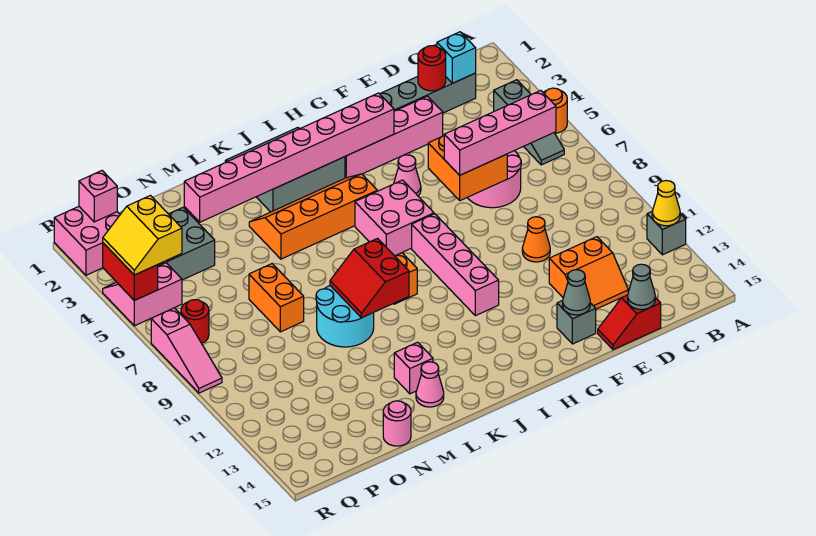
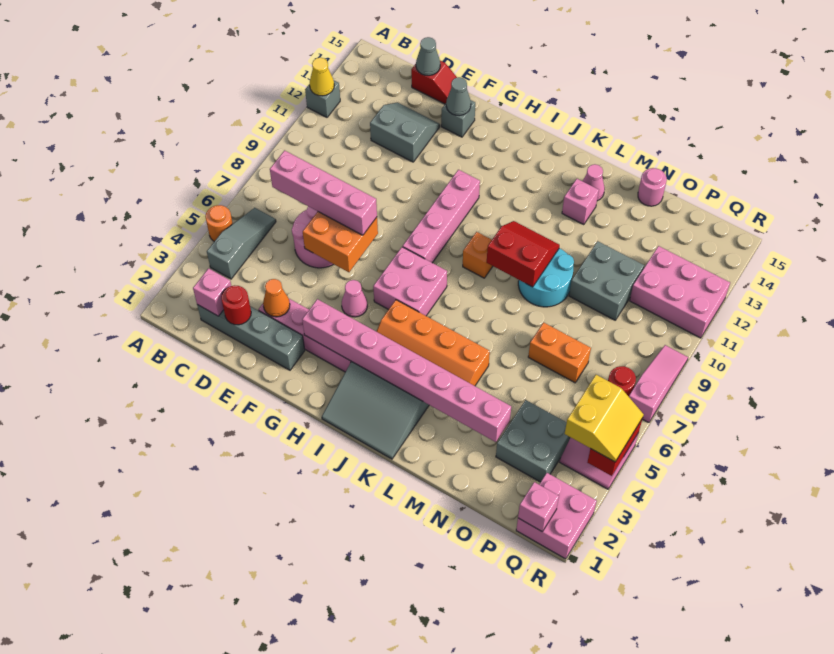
cyan brick C2 level 2 -> pink brick C2 level 2
orange slope D12:E13 level 1 top 12 -> grey slope D12:E13 level 1 top 12
orange cone E10 level 1 -> orange cone E3 level 2
red slope K9:L10 level 2 top K -> red slope K9:L10 level 2 top 9
orange brick N7:N8 level 1 -> orange brick N7:O7 level 1
none -> grey brick N10:O11 level 1
none -> pink brick P11:R12 level 1

